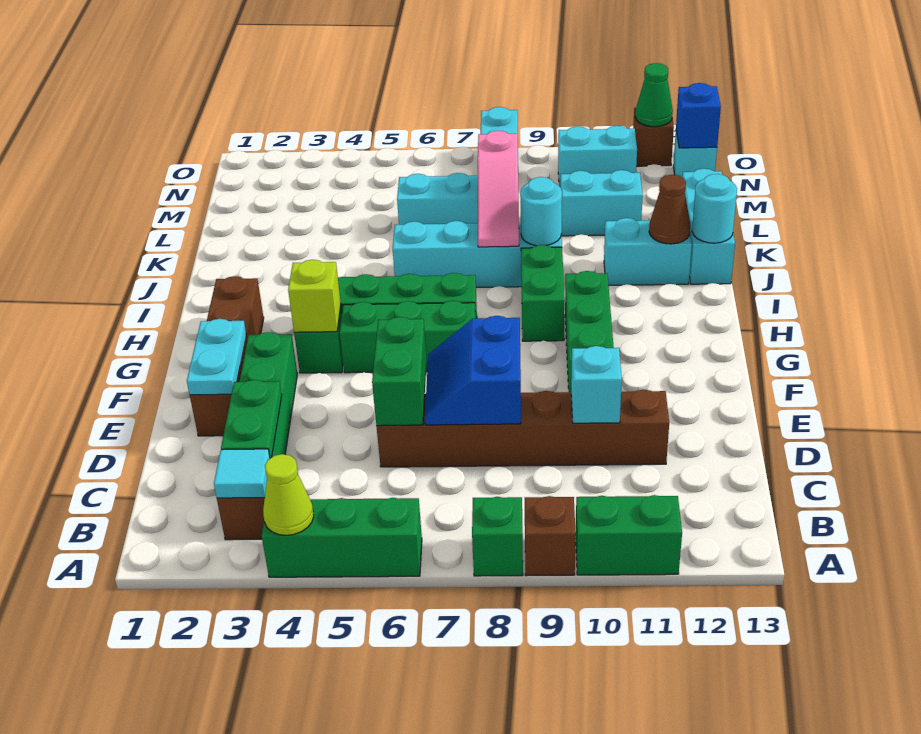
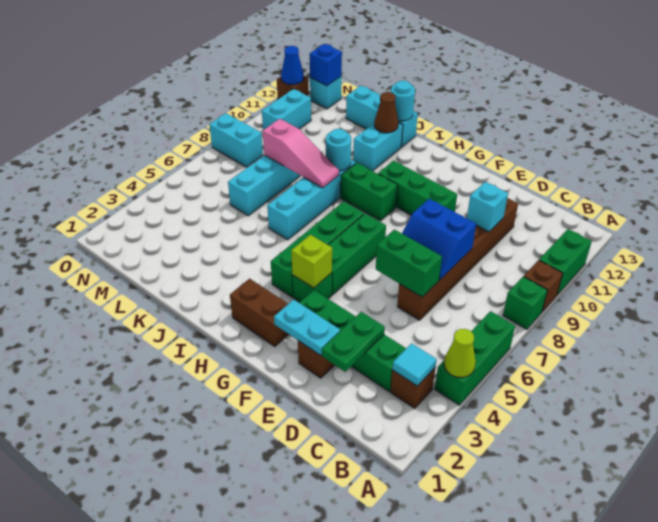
green plate C3:D3 level 2 -> green plate D2:D3 level 2
cyan brick L10:L11 level 1 -> none
green cone O12 level 2 -> blue cone O12 level 2

